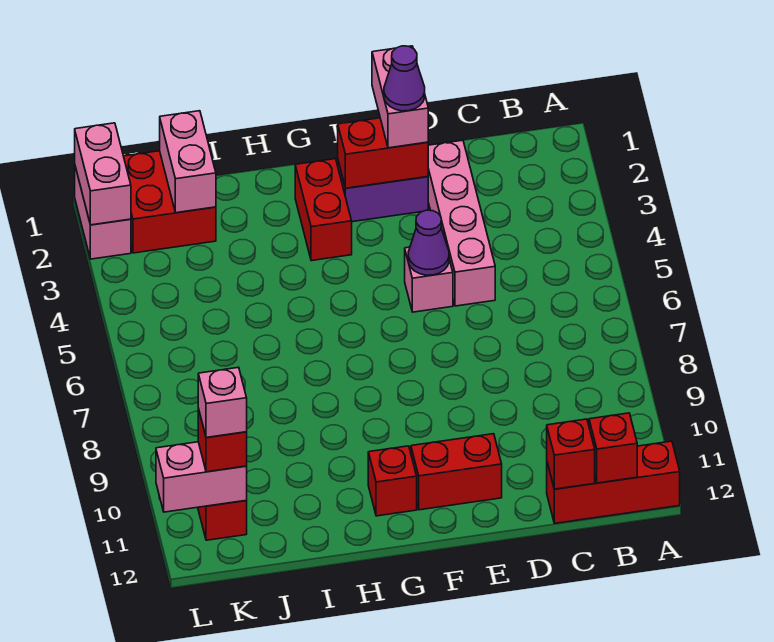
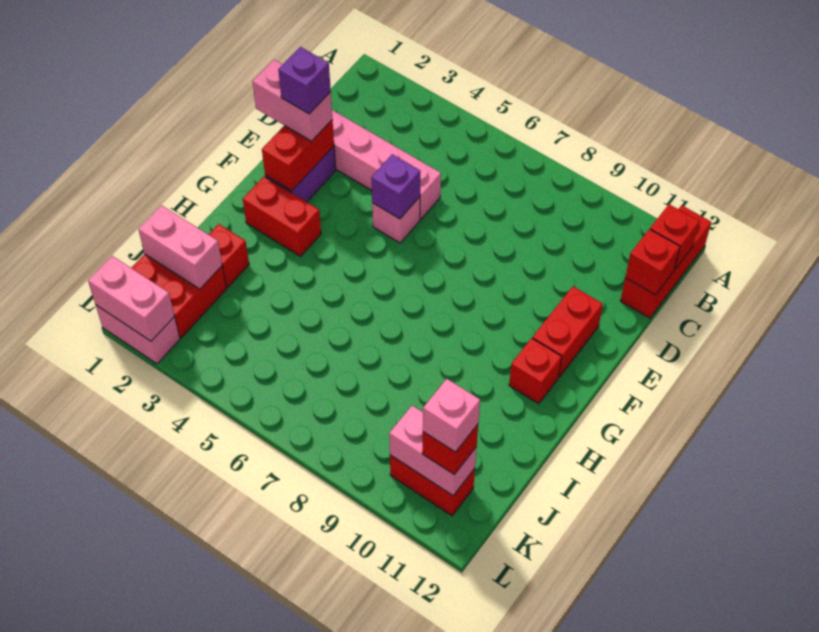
purple cone E2 level 4 -> purple brick E2 level 4
purple cone E5 level 2 -> purple brick E5 level 2
none -> red brick I2 level 1
pink brick K11:L11 level 2 -> pink brick K10:K11 level 2

